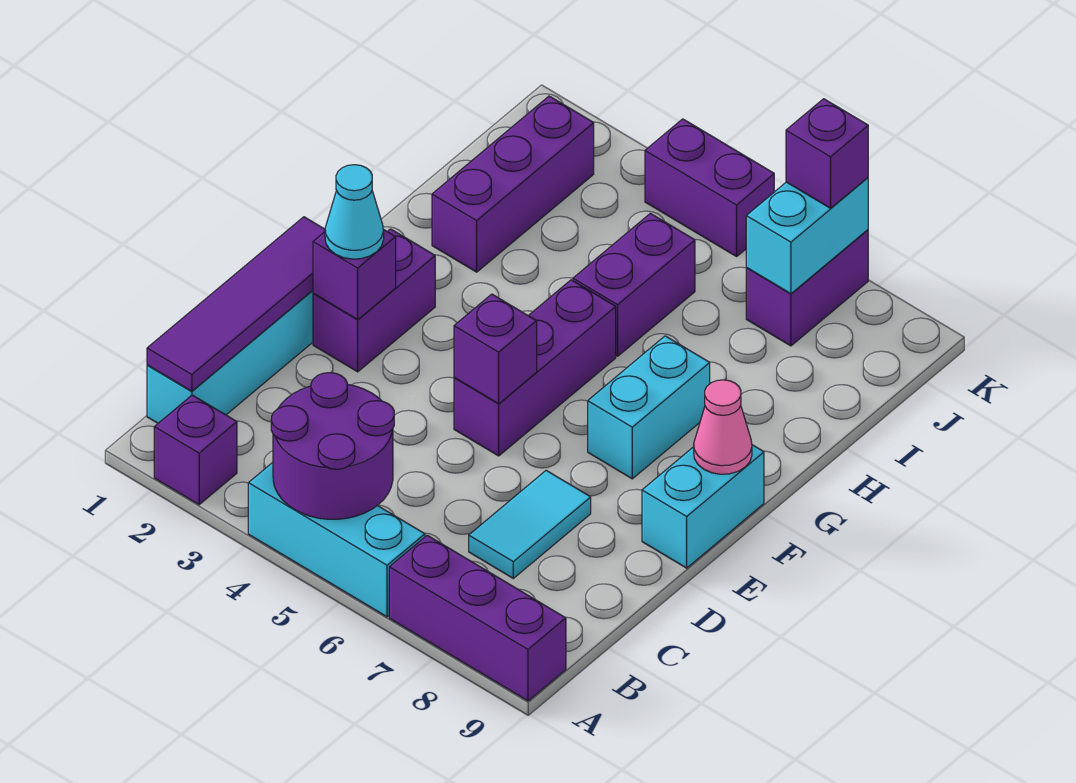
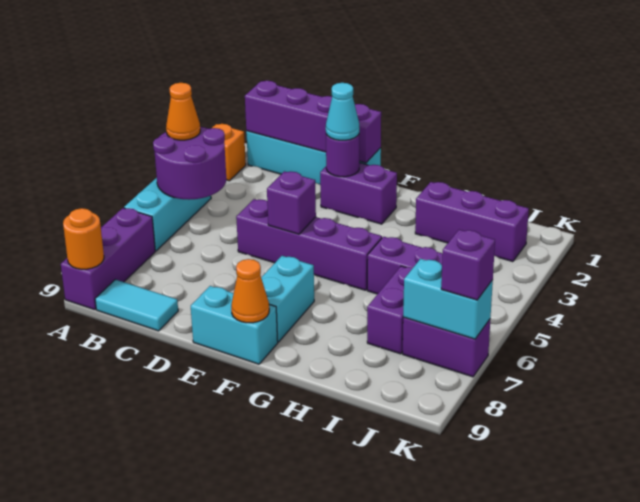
purple brick A2 level 1 -> orange brick A2 level 1
none -> orange cone A4 level 3
none -> orange round brick A9 level 2
purple tile B1:E1 level 2 -> purple brick B1:E1 level 2
cyan tile C7:D7 level 1 -> cyan tile B9:C9 level 1
purple brick E2 level 2 -> purple round brick E2 level 2
purple brick E5:G5 level 1 -> purple brick D5:G5 level 1
cyan brick F7:G7 level 1 -> cyan brick F7:F8 level 1
pink cone F9 level 2 -> orange cone F9 level 2
purple brick K4:K5 level 1 -> purple brick I6:I7 level 1

